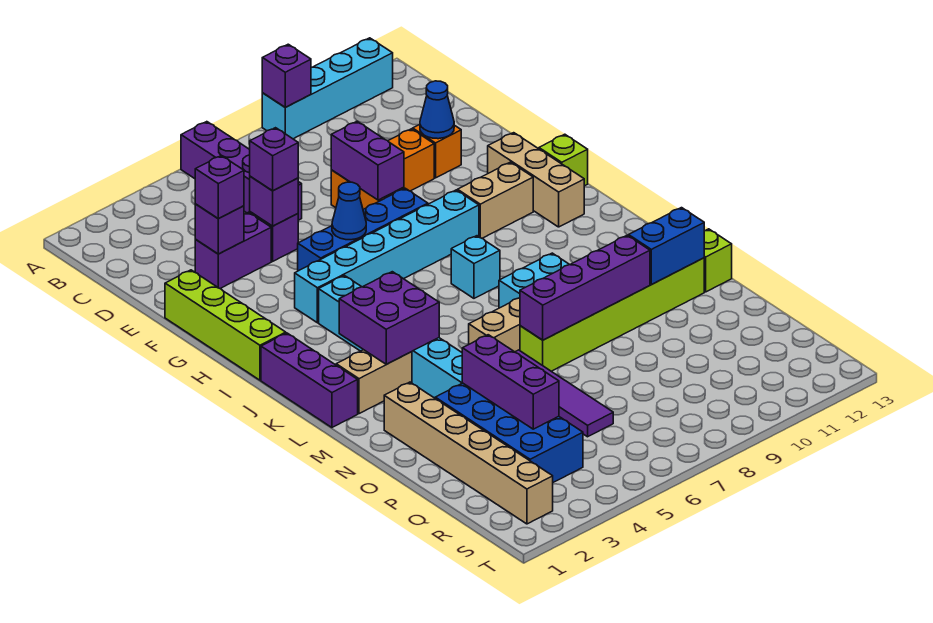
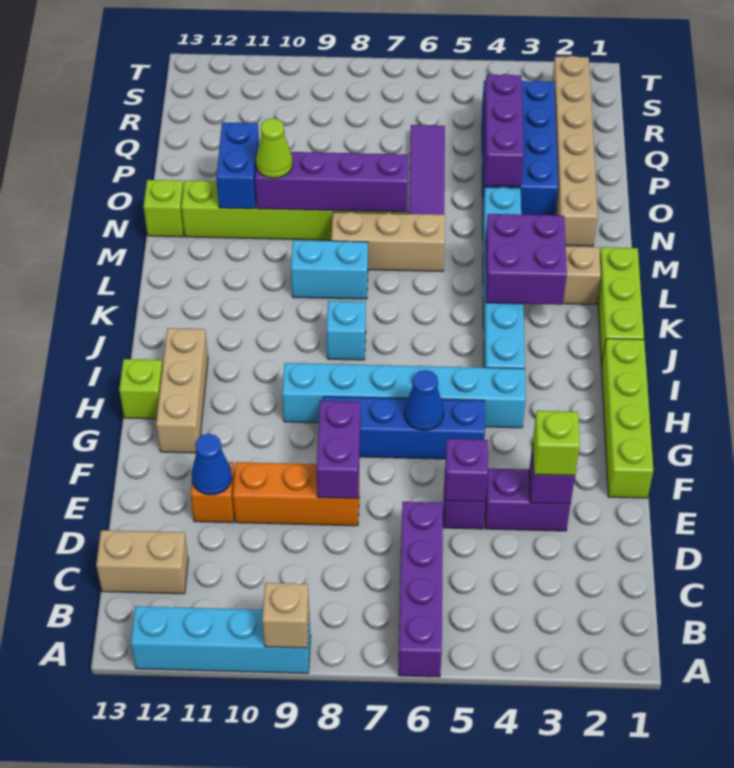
purple brick A9 level 2 -> tan brick A9 level 2
purple brick E3 level 3 -> lime brick E3 level 3
purple brick E5 level 3 -> none
tan brick H10:H11 level 1 -> tan brick C12:C13 level 1
purple brick J1:L1 level 1 -> lime brick J1:L1 level 1
none -> lime cone N10 level 3
blue brick N11:N12 level 2 -> blue brick N11:O11 level 2

